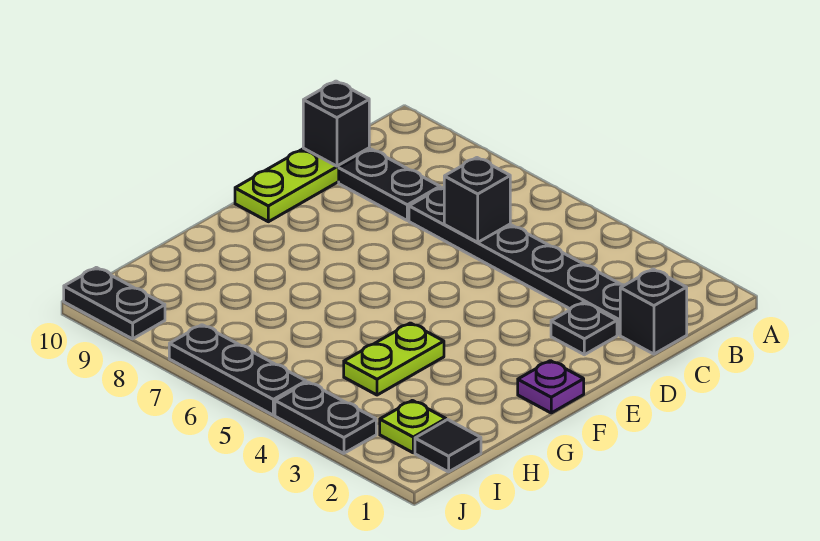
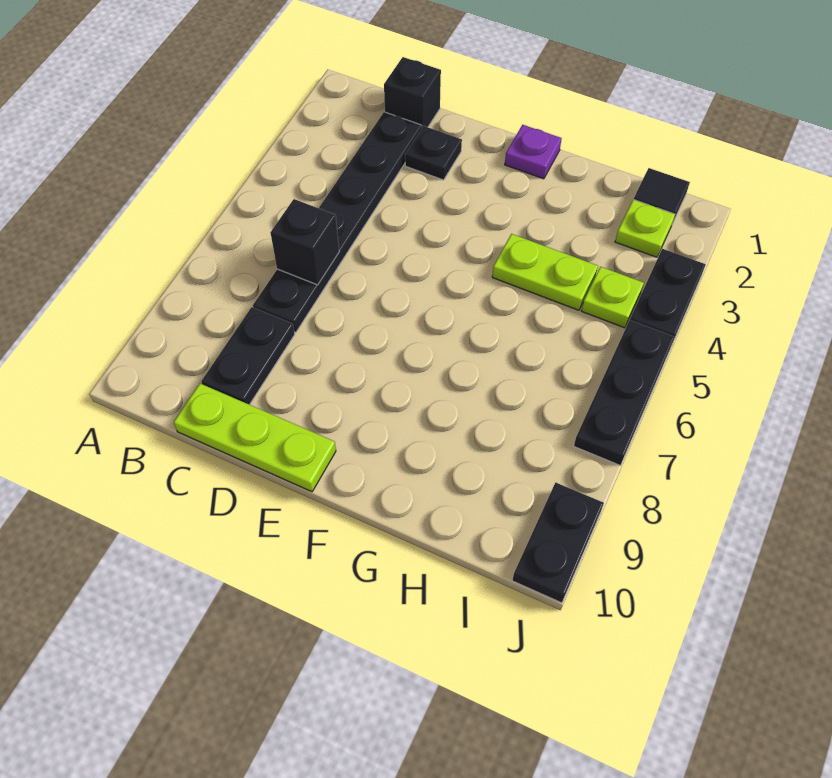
black brick C10 level 2 -> none
none -> lime plate I4 level 1

